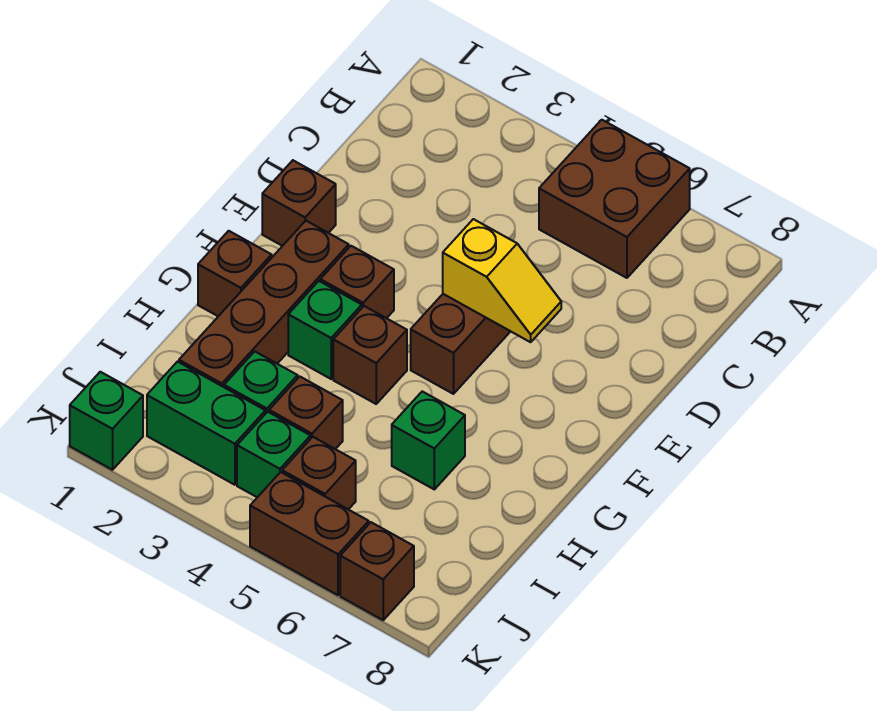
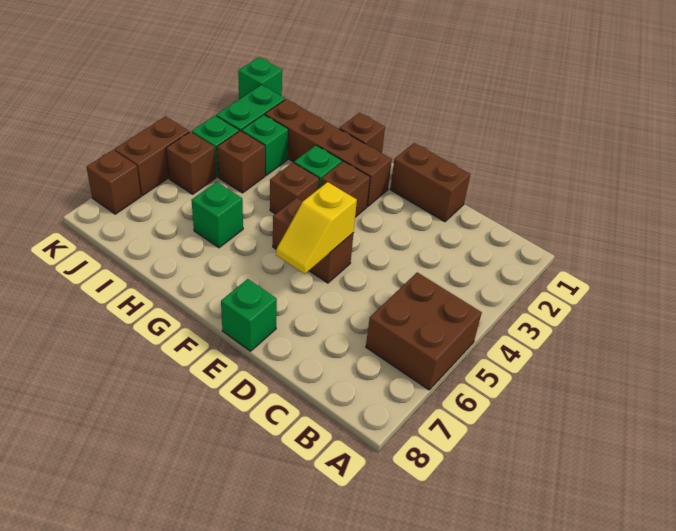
brown brick E1 level 1 -> brown brick D1:E1 level 1
none -> green brick E8 level 1

